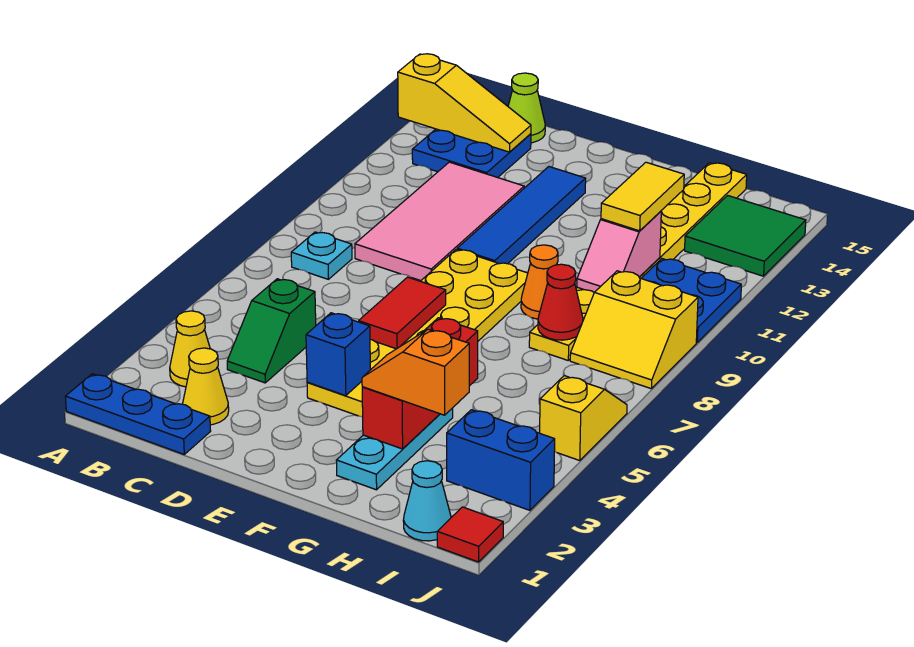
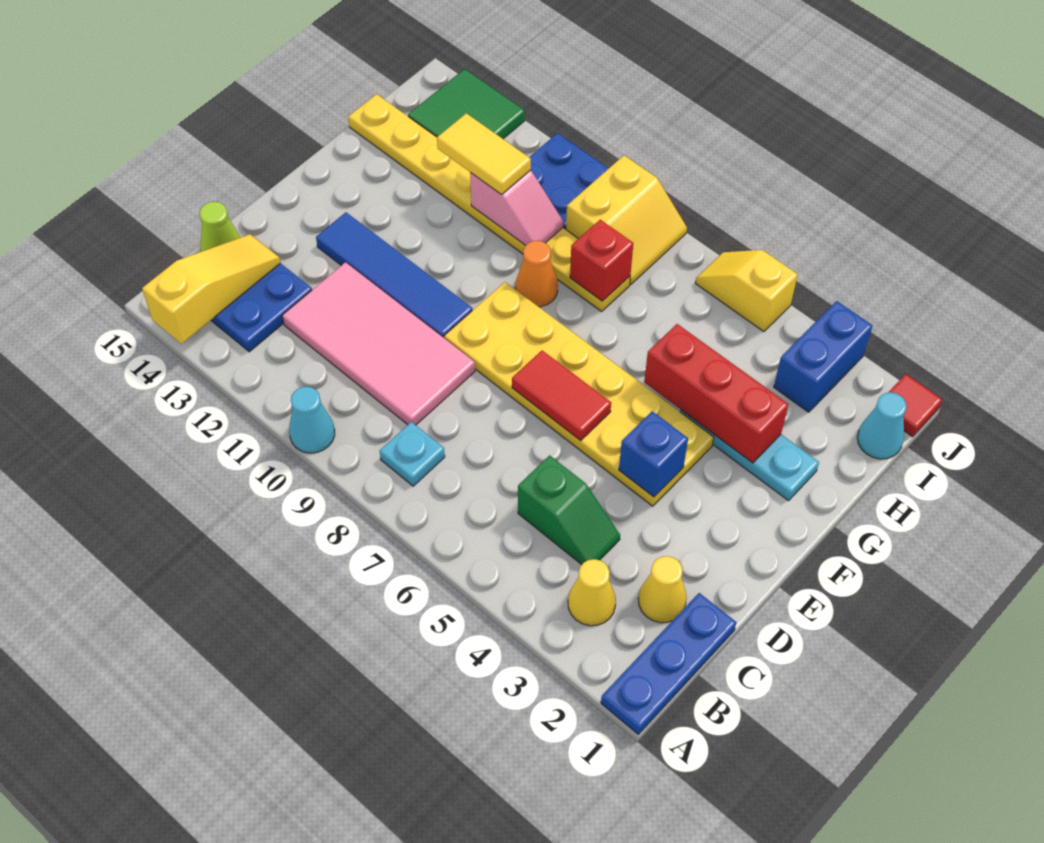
none -> cyan cone A10 level 1
orange slope G3:H3 level 3 top H -> none
red cone H8 level 2 -> red brick H8 level 2

